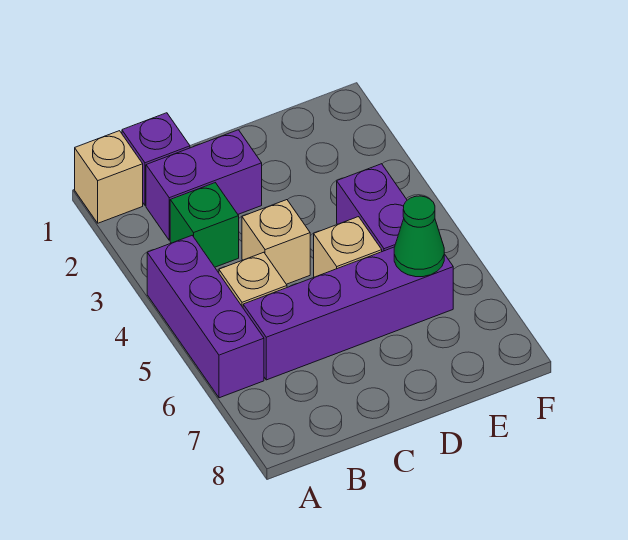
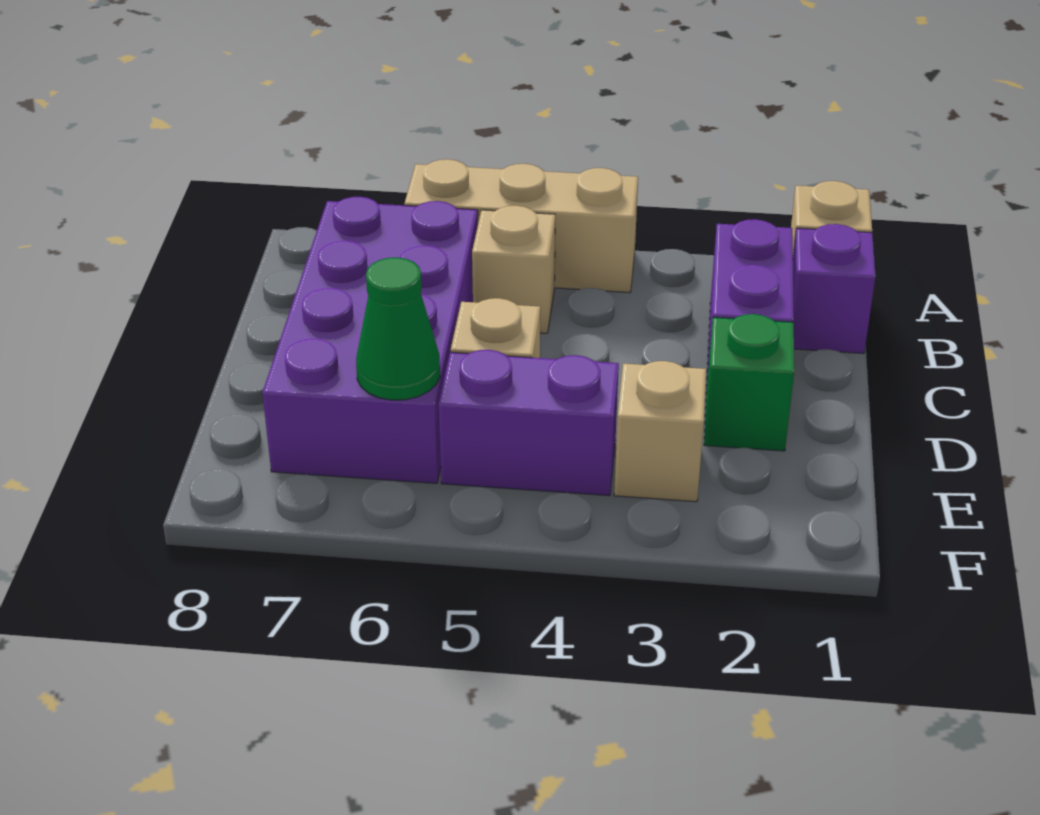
purple brick A4:A6 level 1 -> tan brick A4:A6 level 1
green brick B3 level 1 -> green brick D2 level 1
purple brick B6:E6 level 1 -> purple brick B6:E7 level 1
tan brick C4 level 1 -> tan brick E3 level 1

